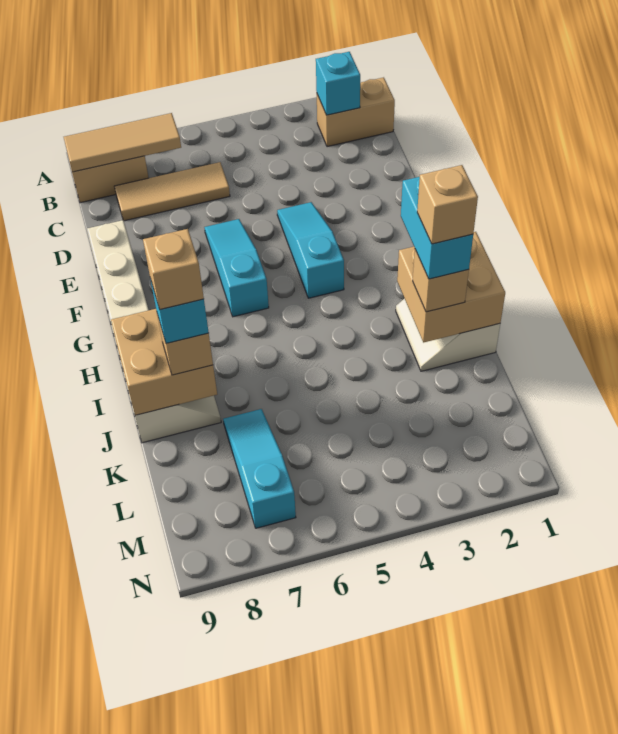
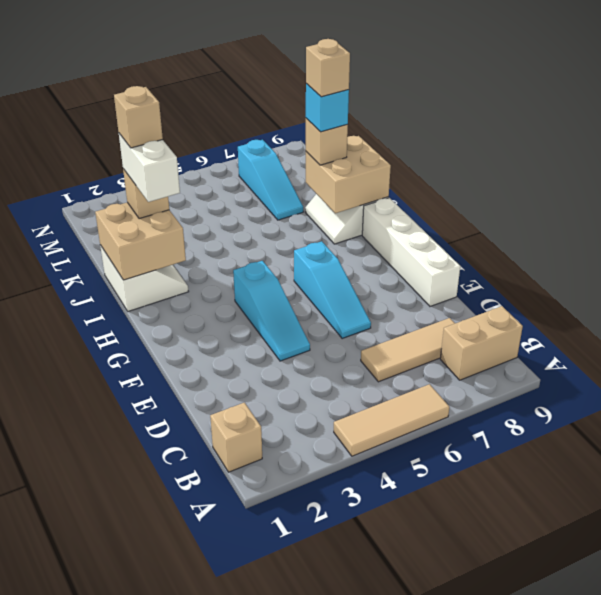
tan brick B1:B2 level 1 -> tan brick B1 level 1
cyan brick B2 level 2 -> none
tan tile B7:B9 level 2 -> tan tile A4:A6 level 1
cyan brick I2:J2 level 4 -> white brick I2:J2 level 4

